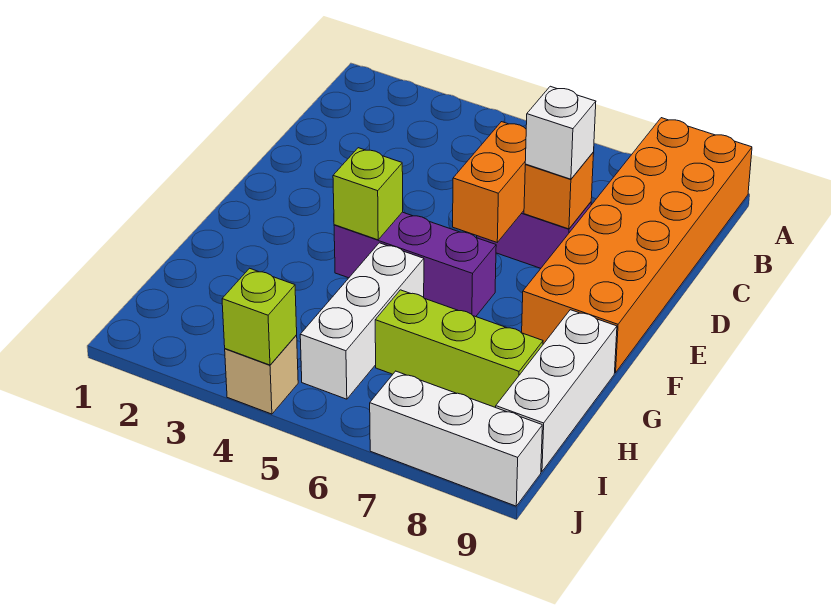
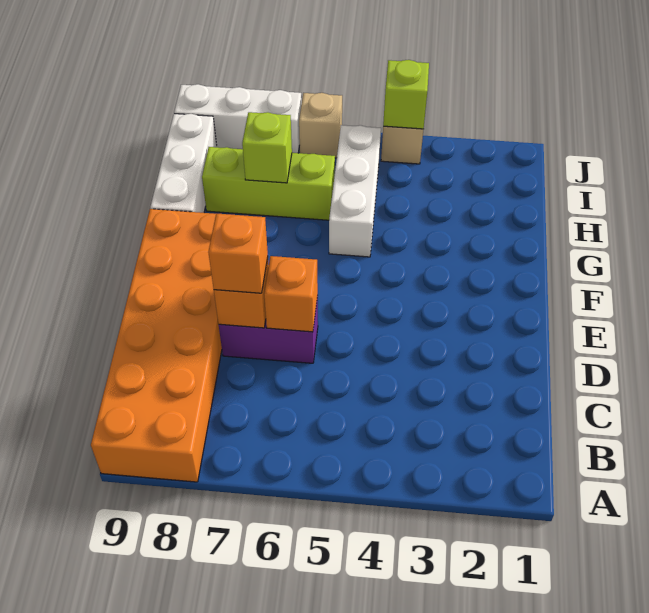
orange brick D6:E6 level 2 -> orange brick D6 level 2
white brick D7 level 3 -> orange brick D7 level 3
purple brick F4:F6 level 1 -> none
lime brick F4 level 2 -> lime brick H7 level 2
none -> tan brick J6 level 1

